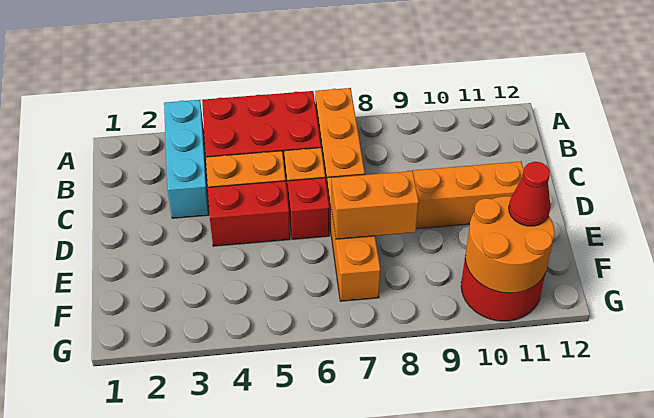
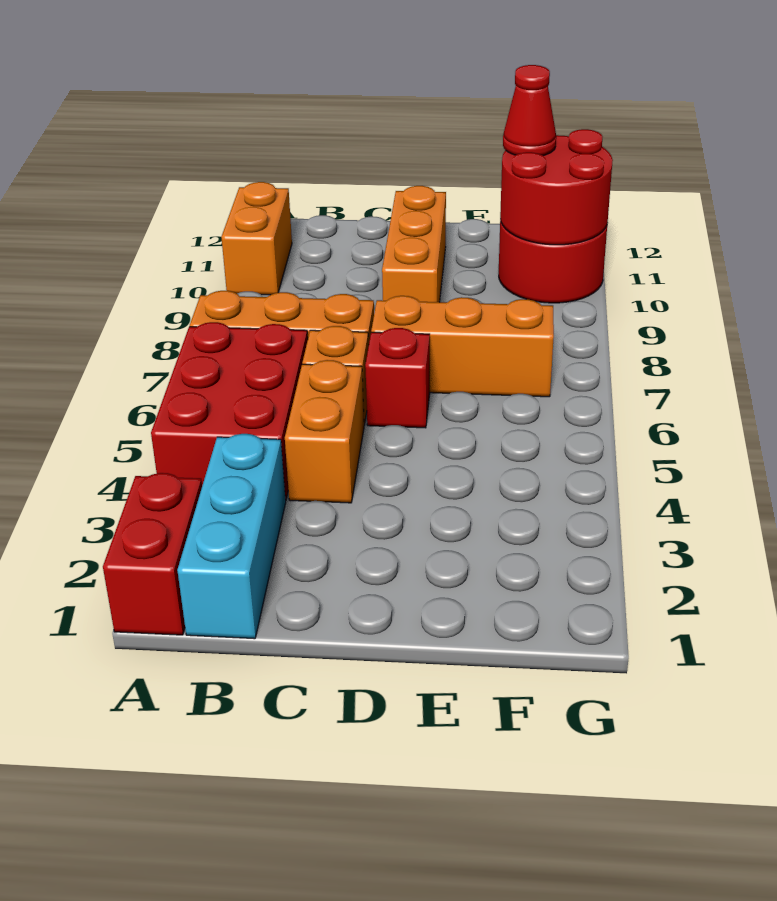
cyan brick A3:C3 level 1 -> cyan brick B1:B3 level 1
red brick D4:D5 level 1 -> red brick A1:A2 level 1
orange brick E7:E8 level 2 -> orange brick A10:A11 level 1
orange round brick F10:G11 level 2 -> red round brick F10:G11 level 2

